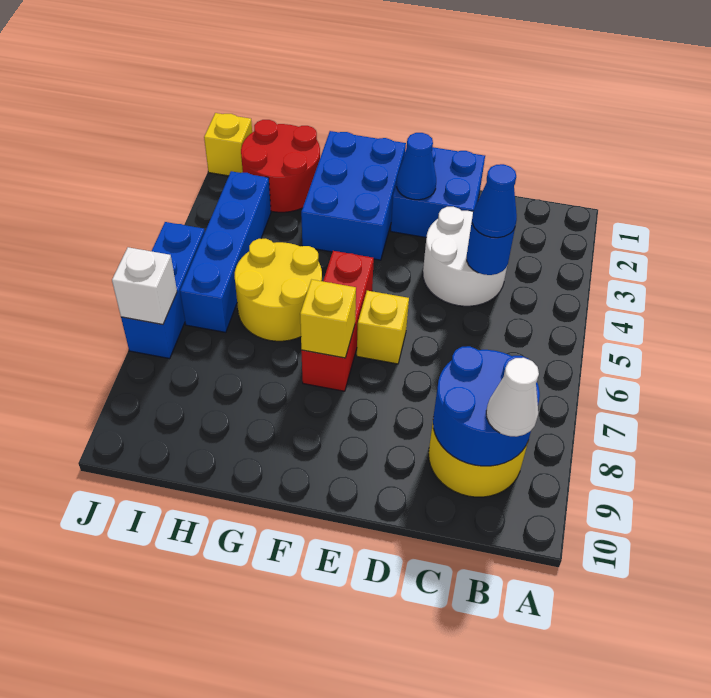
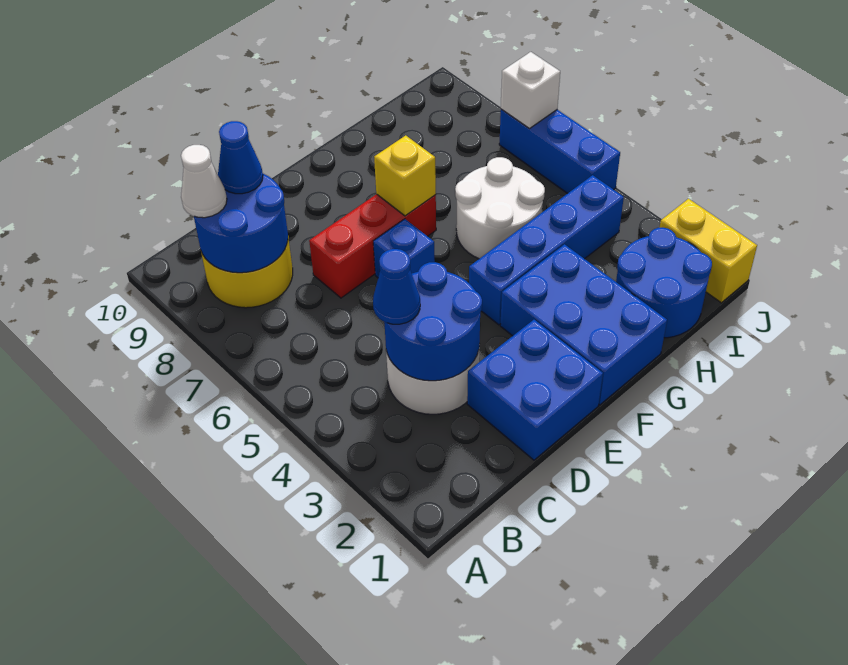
blue round brick C4 level 2 -> blue round brick C3:D4 level 2
blue cone E2 level 2 -> blue cone C9 level 3
yellow brick E6 level 1 -> blue brick E6 level 1
red brick F5:F7 level 1 -> red brick D7:F7 level 1
yellow round brick G5:H6 level 1 -> white round brick G5:H6 level 1
red round brick H1:I2 level 1 -> blue round brick H1:I2 level 1
blue brick I3:I6 level 1 -> blue brick F4:I4 level 1
yellow brick J1 level 1 -> yellow brick J1:J2 level 1

